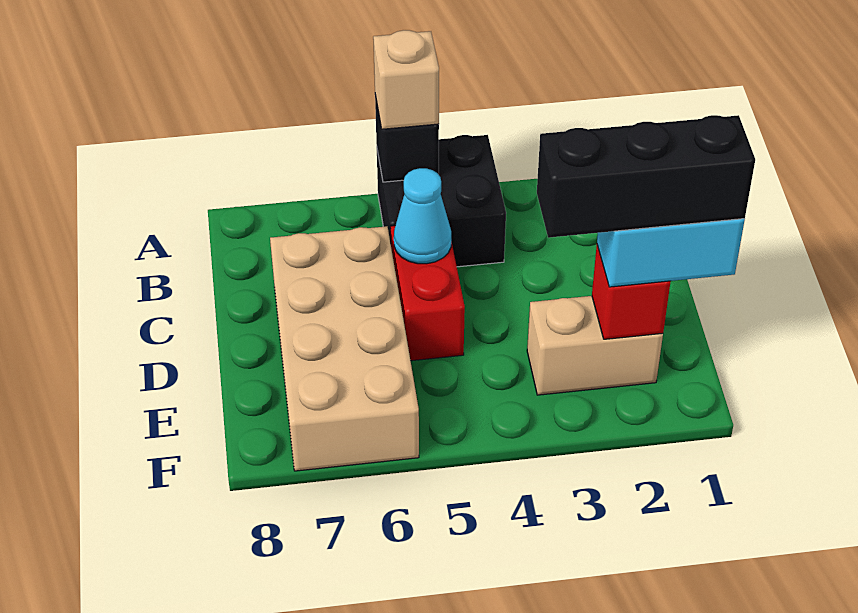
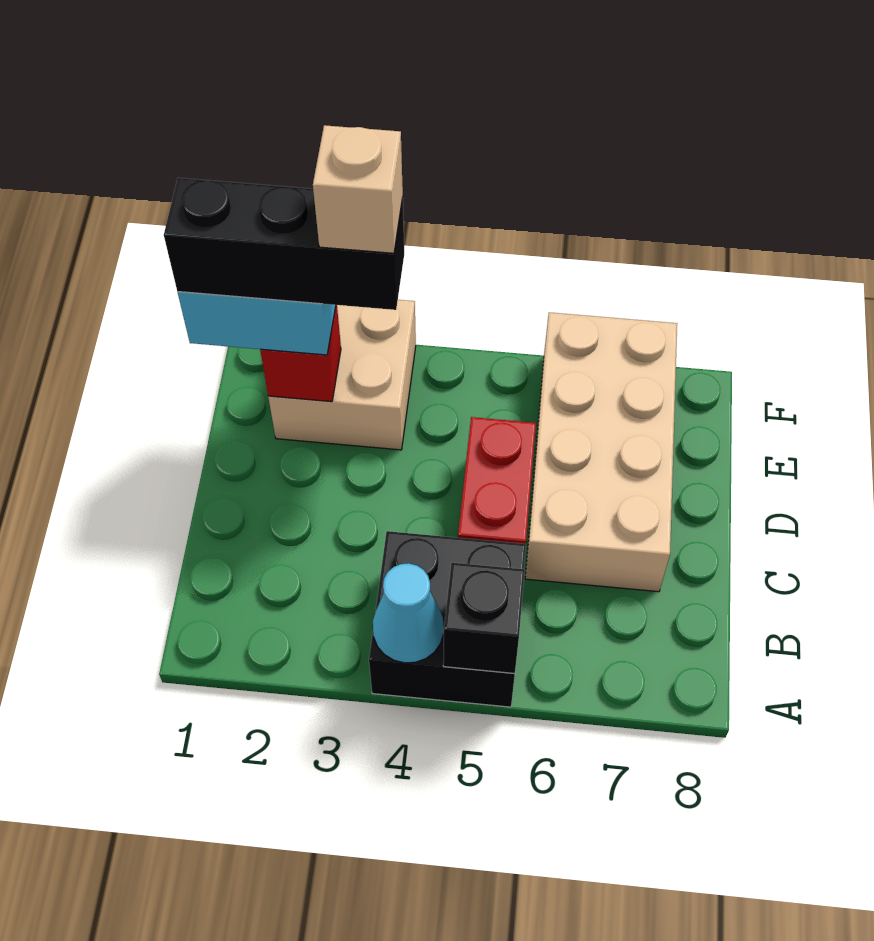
tan brick A5 level 3 -> tan brick E3 level 5
cyan cone C5 level 2 -> cyan cone A4 level 2
tan brick E2:E3 level 1 -> tan brick E2:F3 level 1

